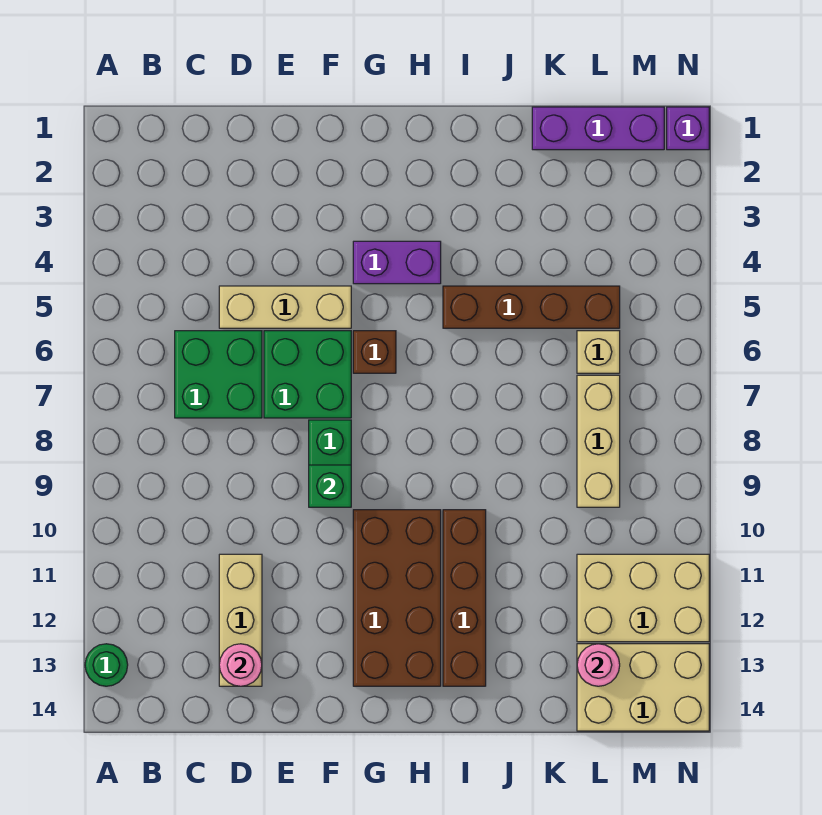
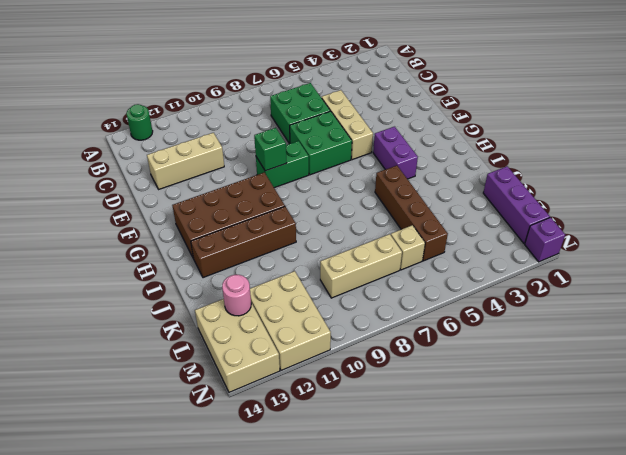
pink round brick D13 level 2 -> none
brown brick G6 level 1 -> none

